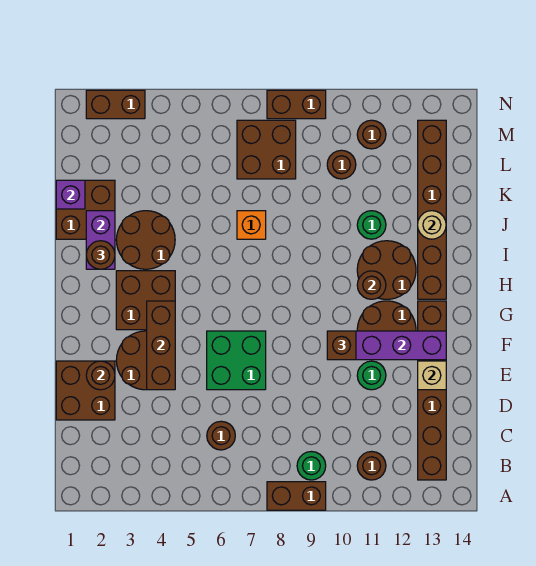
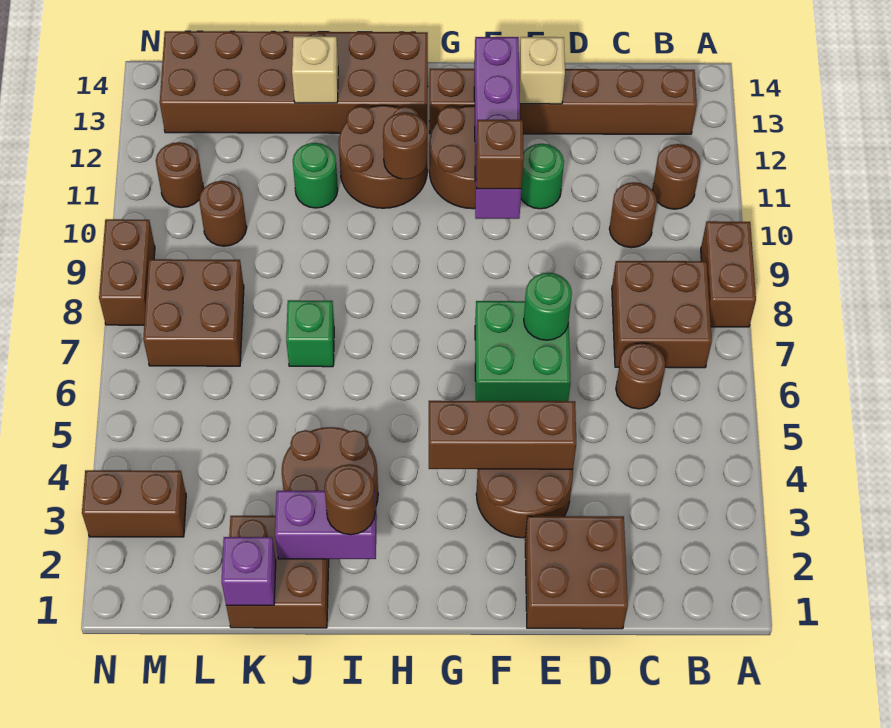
green round brick B9 level 1 -> green round brick E7 level 2
brown round brick E2 level 2 -> brown round brick C10 level 1
brown brick G3:H4 level 1 -> brown brick B7:C8 level 1
brown brick H13:M13 level 1 -> brown brick H13:M14 level 1
orange brick J7 level 1 -> green brick J7 level 1
tan round brick J13 level 2 -> tan brick J13 level 2
brown brick N2:N3 level 1 -> brown brick M3:N3 level 1

